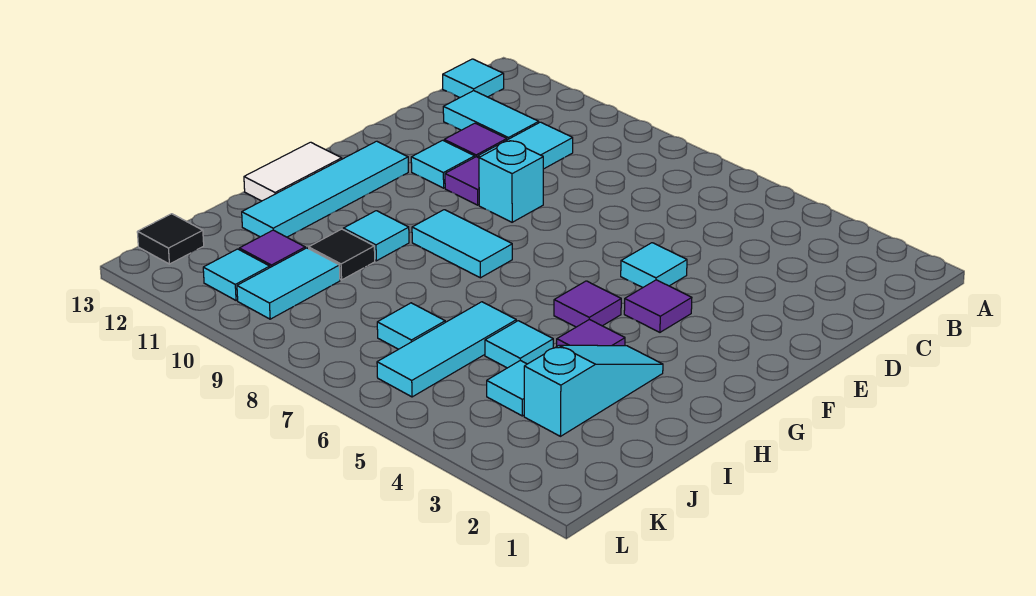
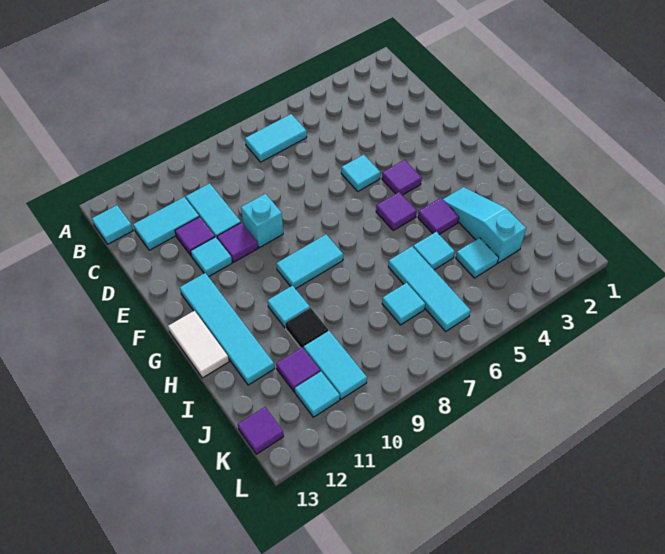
none -> cyan tile B6:B7 level 1
black tile K13 level 1 -> purple tile K13 level 1

